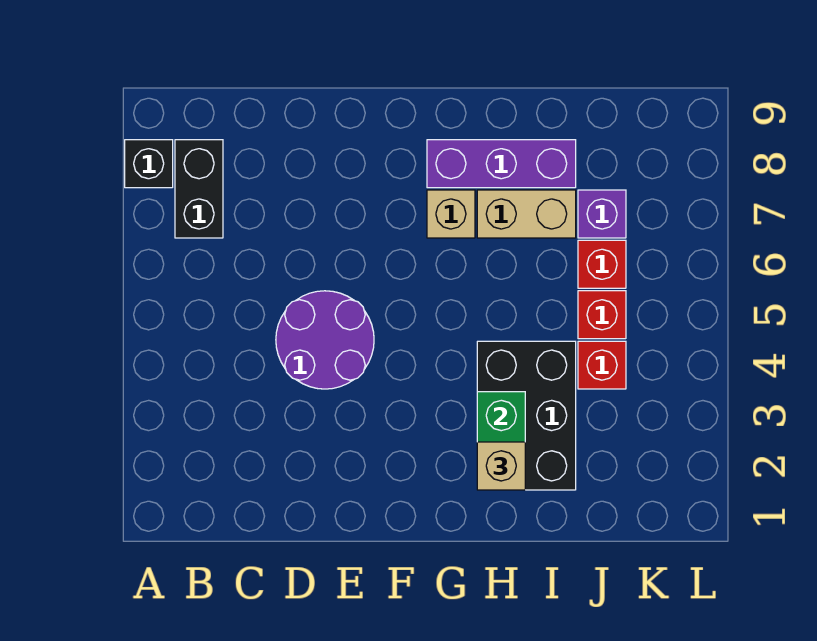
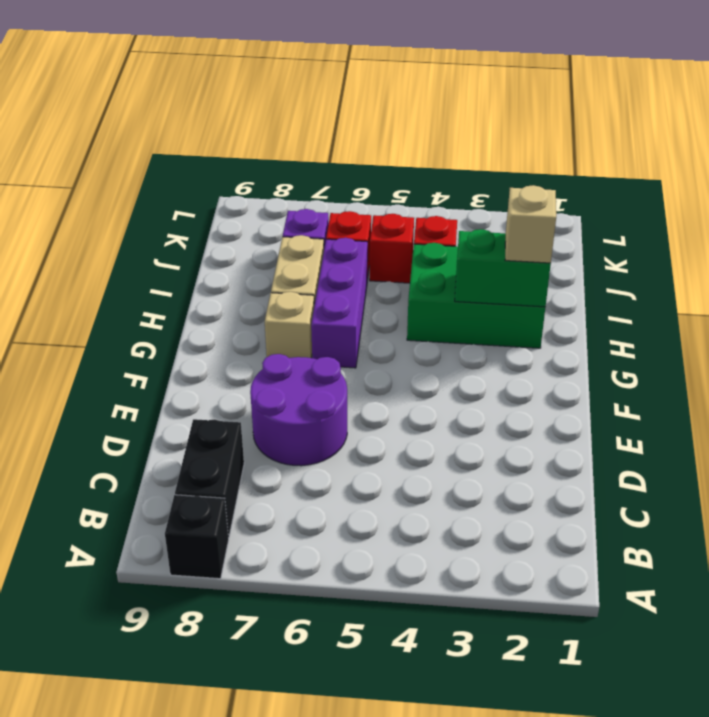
black brick B7:B8 level 1 -> black brick B8:C8 level 1
purple round brick D4:E5 level 1 -> purple round brick D6:E7 level 1
purple brick G8:I8 level 1 -> purple brick G6:I6 level 1
black brick H2:I4 level 1 -> green brick H2:I4 level 1

